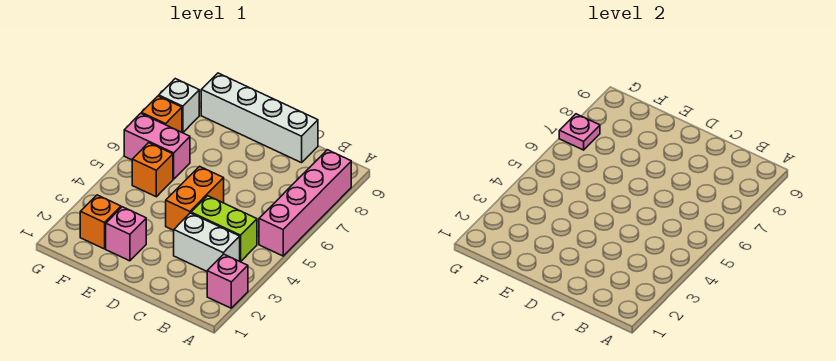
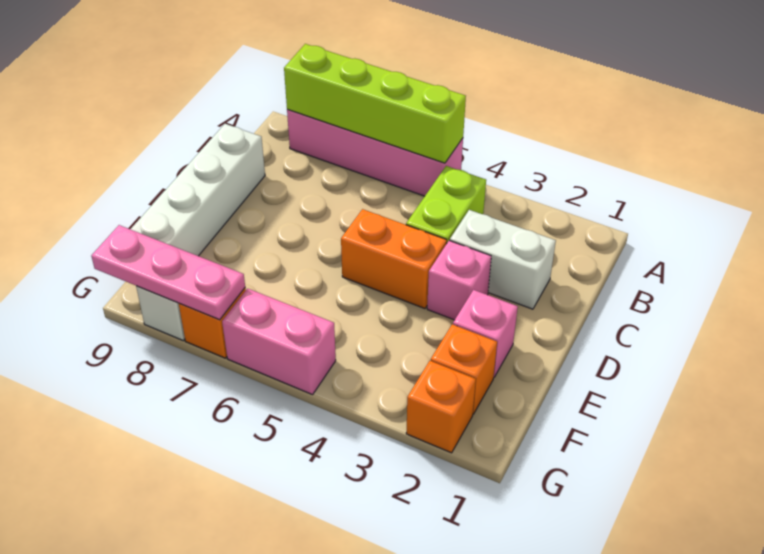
pink brick A2 level 1 -> pink brick D3 level 1
none -> lime brick A5:A8 level 2
white brick B3:C3 level 1 -> white brick C2:C3 level 1
orange brick F5 level 1 -> orange brick G2 level 1
pink brick F6:G6 level 1 -> pink brick G5:G6 level 1
pink plate G7 level 2 -> pink plate G7:G9 level 2

